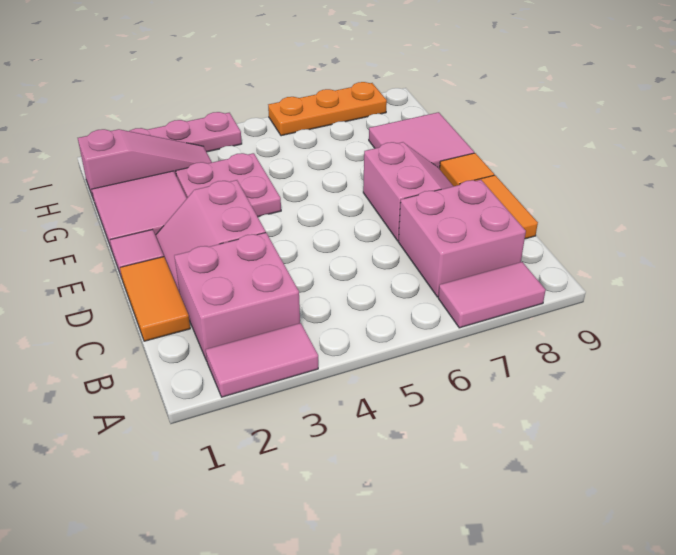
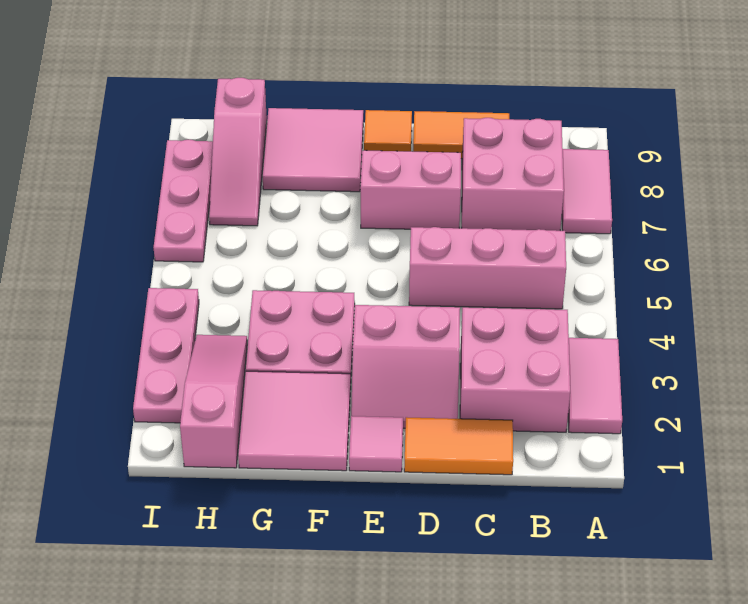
none -> pink brick B5:D5 level 1
none -> pink slope H7:H9 level 1 top 9
orange plate I6:I8 level 1 -> pink plate I6:I8 level 1

